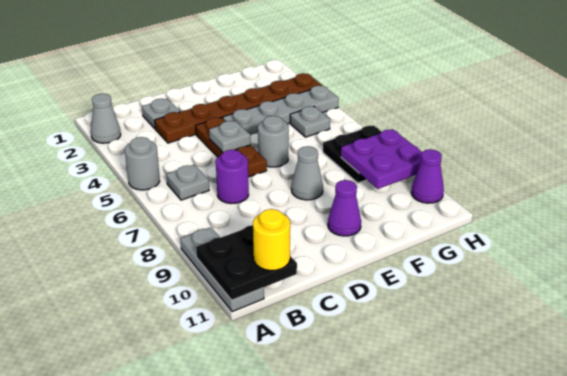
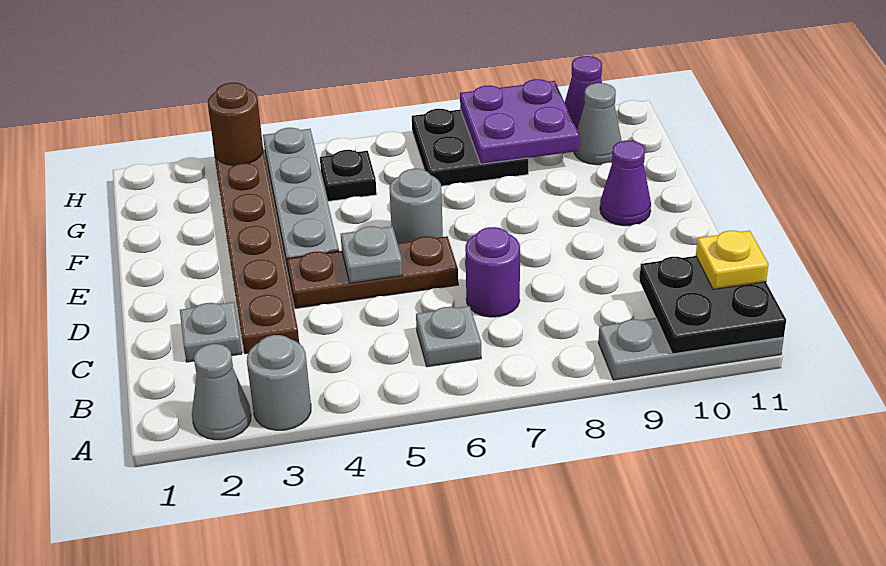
grey round brick A5 level 1 -> grey round brick A3 level 1
yellow round brick B11 level 3 -> yellow plate B11 level 3
grey cone E8 level 1 -> grey cone G10 level 1
grey plate G5 level 1 -> black plate G5 level 1
none -> brown round brick H3 level 2

